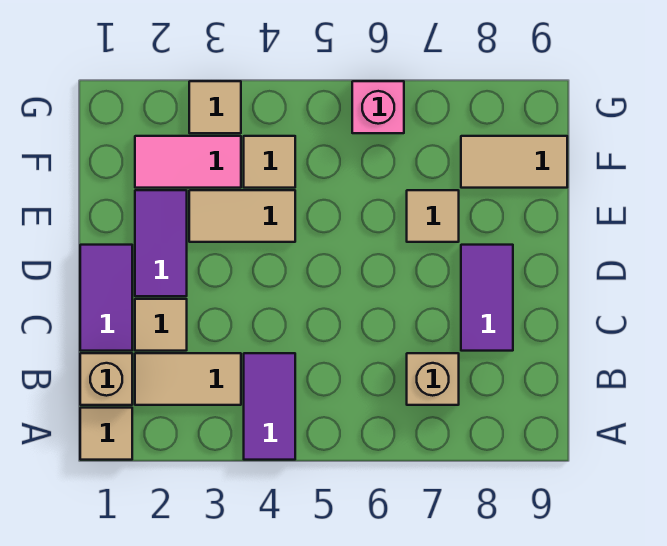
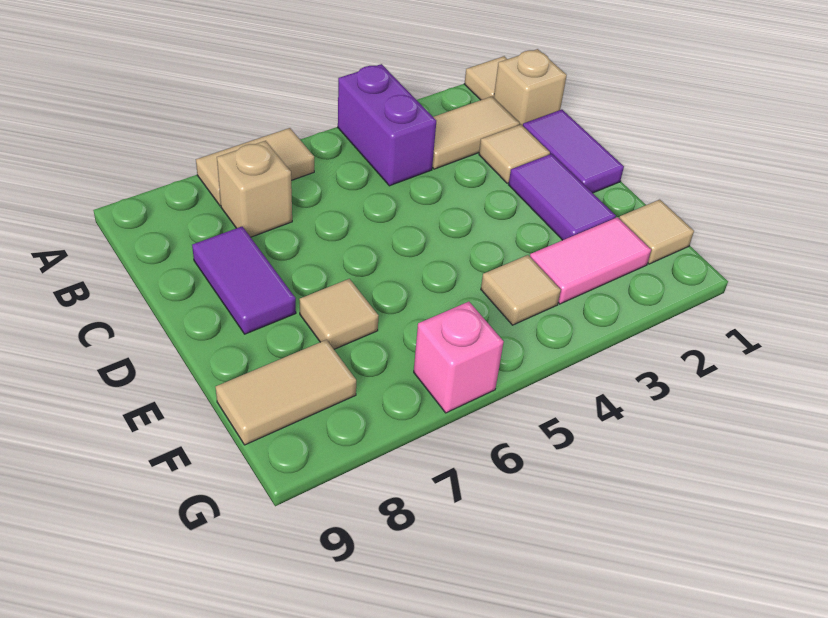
purple tile A4:B4 level 1 -> purple brick A4:B4 level 1
tan tile E3:E4 level 1 -> tan tile A6:A7 level 1
tan tile G3 level 1 -> tan tile F1 level 1

